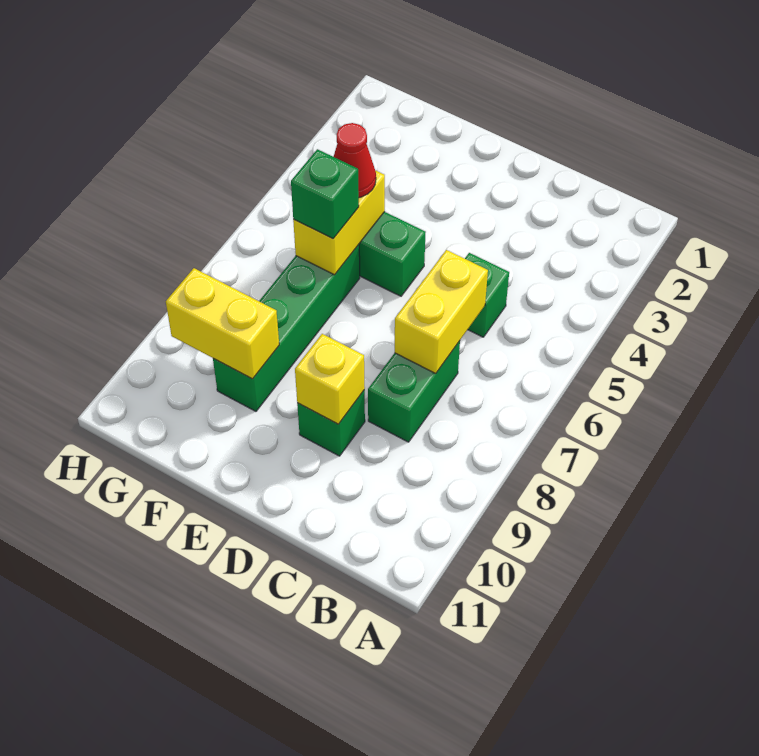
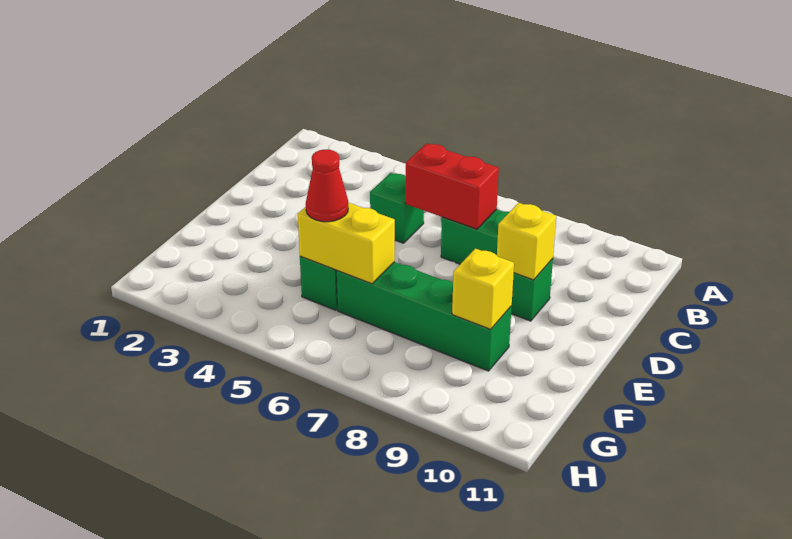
yellow brick C6:C7 level 2 -> red brick C6:C7 level 2
green brick F6 level 3 -> none
yellow brick F9:G9 level 2 -> yellow brick F9 level 2

